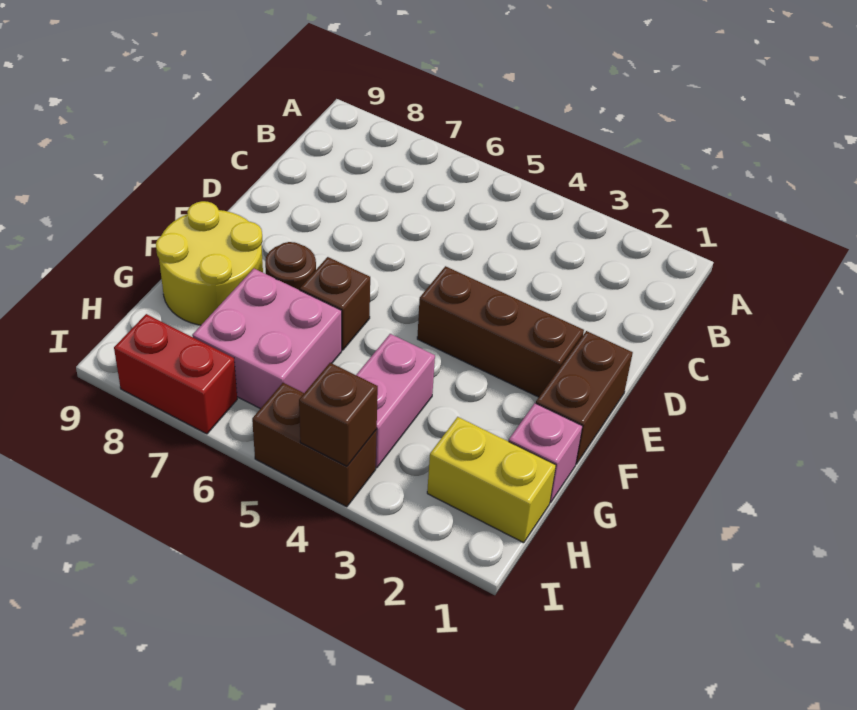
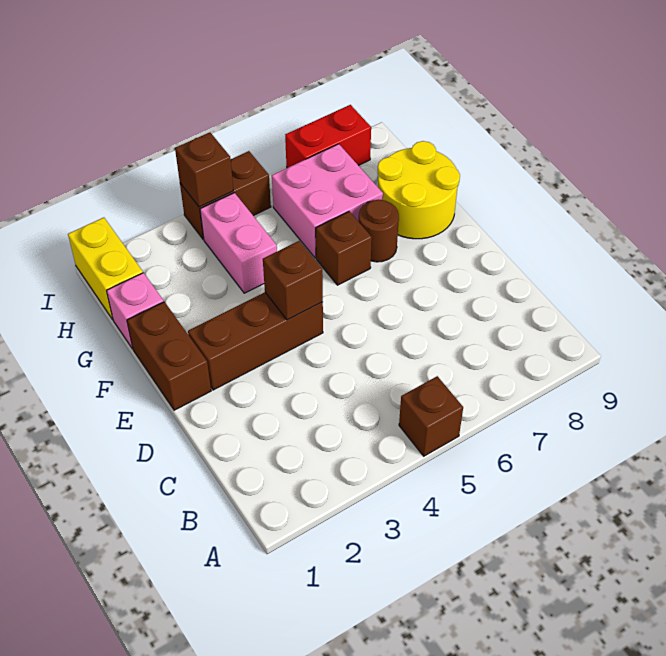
none -> brown brick A5 level 1
none -> brown brick E4 level 2
yellow brick H1:H2 level 1 -> yellow brick H1:I1 level 1

